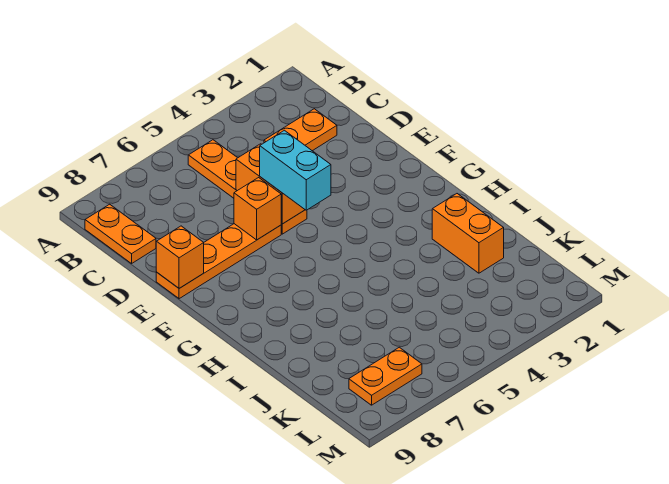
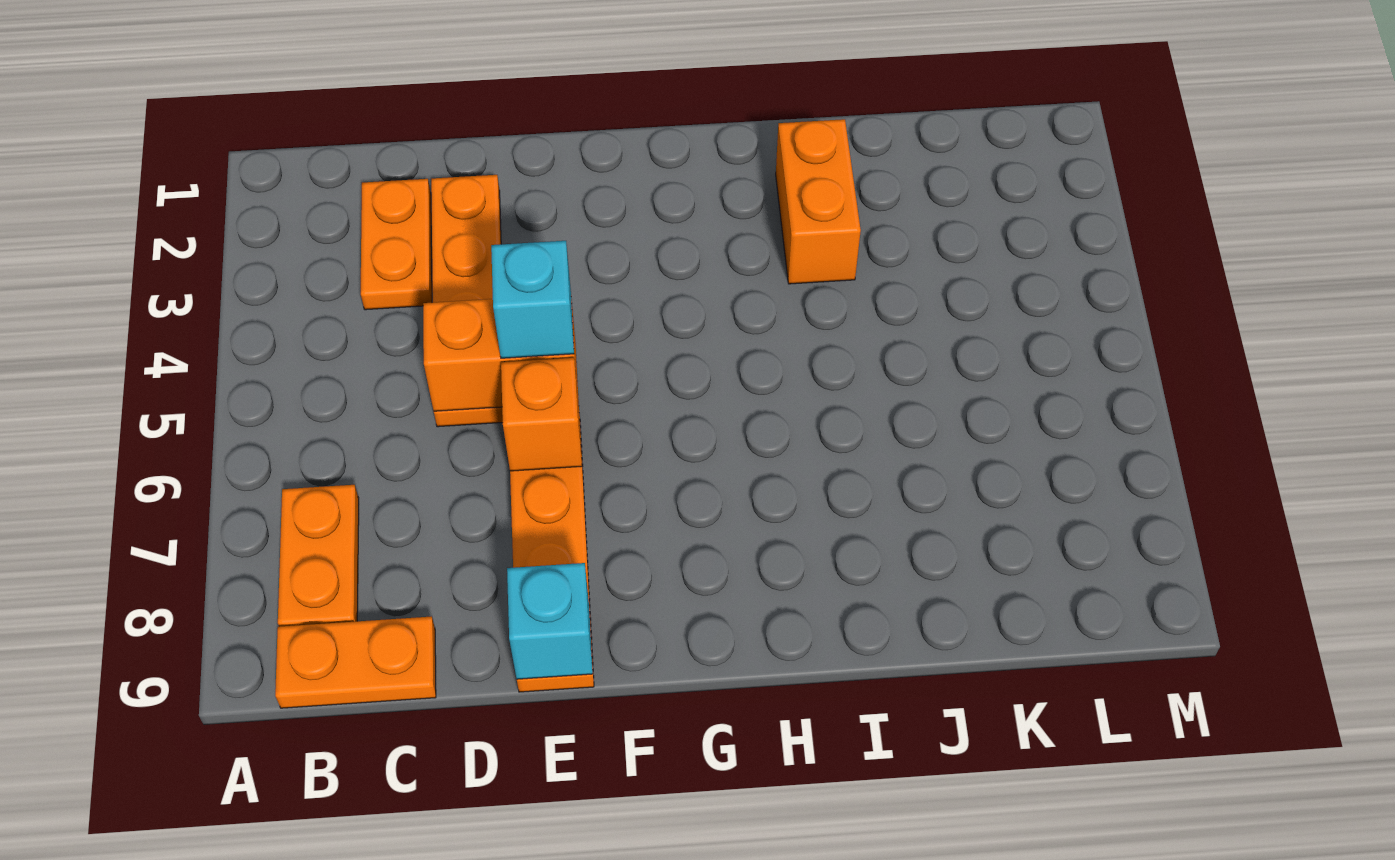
orange plate B5:E5 level 1 -> orange plate D2:D5 level 1
cyan brick E5:F5 level 3 -> cyan brick E5 level 3
orange brick E9 level 2 -> cyan brick E9 level 2
orange brick I2:J2 level 1 -> orange brick I2:I3 level 1
orange plate L7:L8 level 1 -> orange plate B7:B8 level 1

